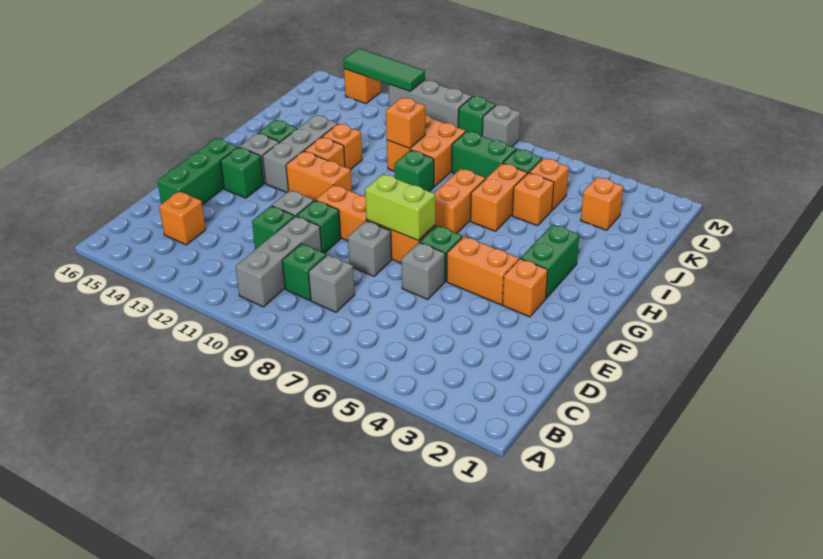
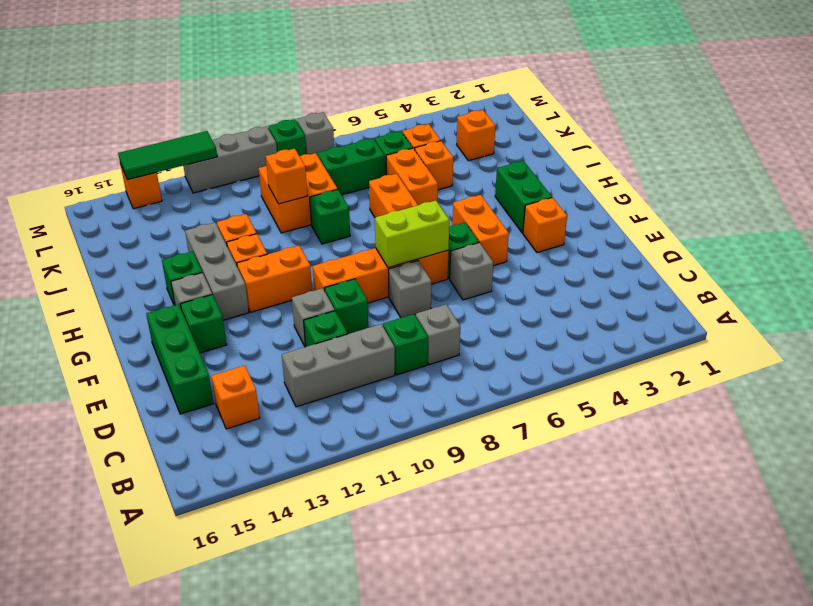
grey brick B10:D10 level 1 -> grey brick C10:C12 level 1
orange brick F4:F5 level 1 -> orange brick F5:G5 level 1

